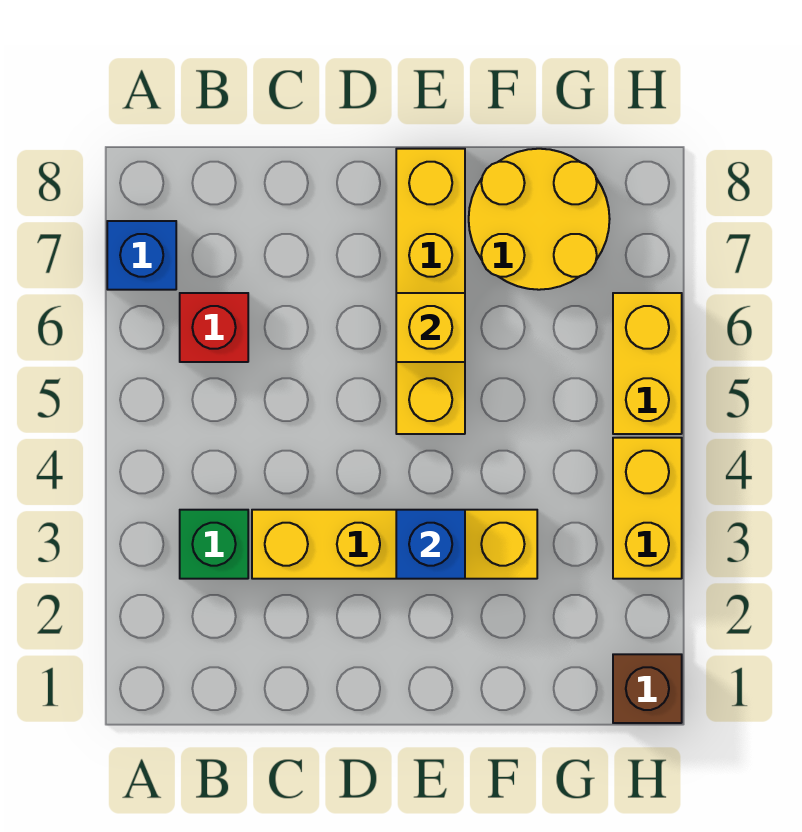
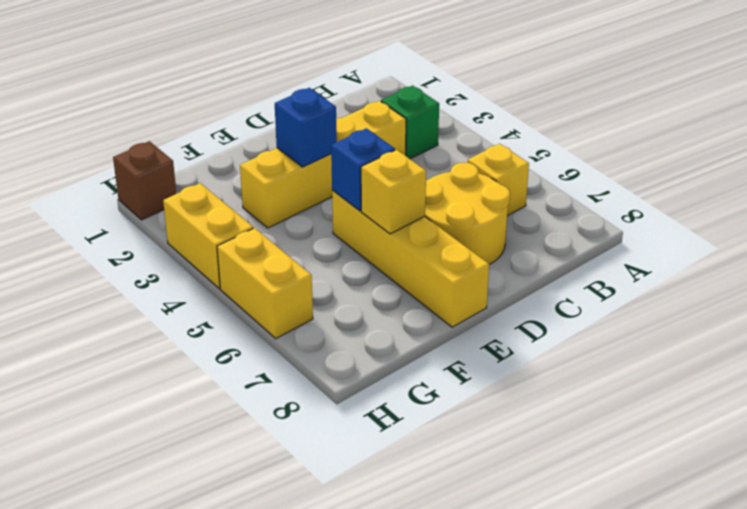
blue brick A7 level 1 -> blue brick E5 level 2
red brick B6 level 1 -> yellow brick B6 level 1
yellow round brick F7:G8 level 1 -> yellow round brick C6:D7 level 1

